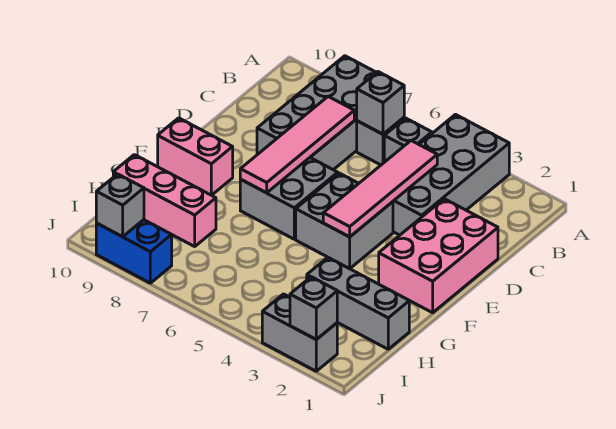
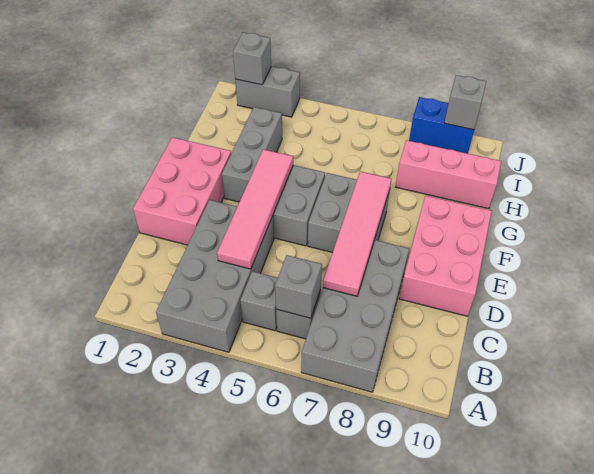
pink brick F9:F10 level 1 -> pink brick D9:F10 level 1
grey brick H1:H3 level 1 -> grey brick F3:H3 level 1

